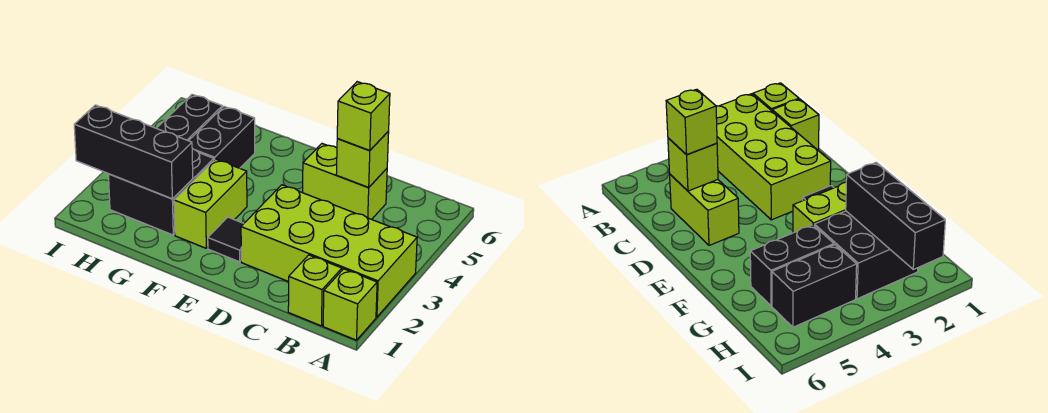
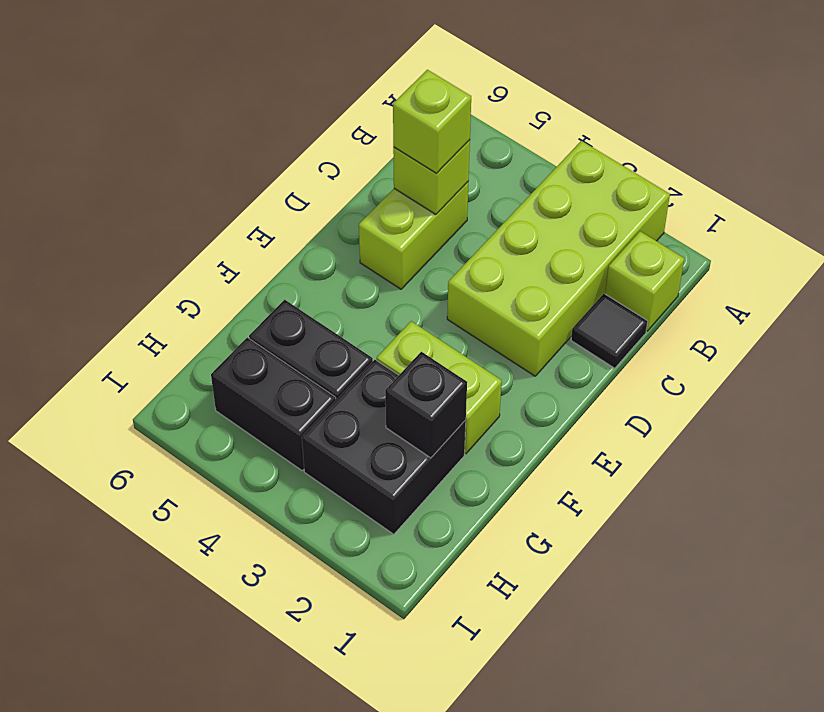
lime brick A1 level 1 -> none
black tile E2 level 1 -> black tile C1 level 1
black brick G2:I2 level 2 -> black brick G2 level 2

